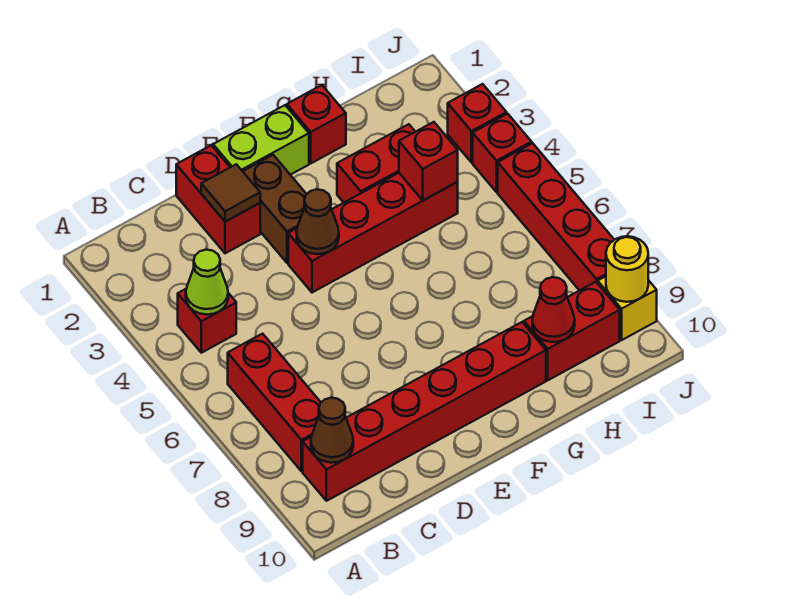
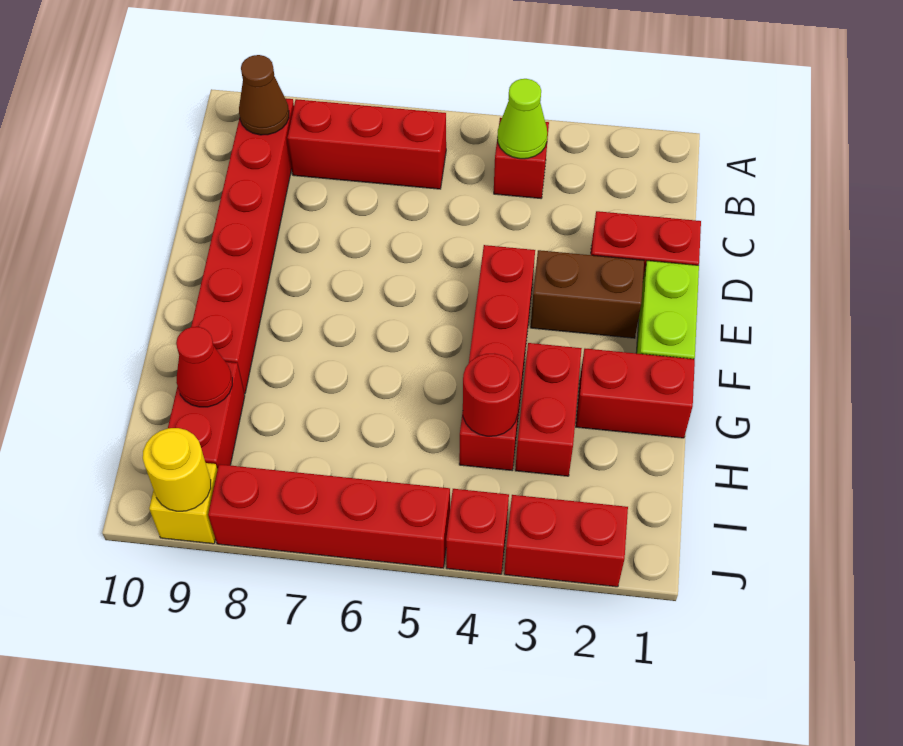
brown tile D2 level 2 -> none
brown cone E4 level 2 -> none
red brick G1 level 1 -> red brick G1:G2 level 1
red brick H4 level 2 -> red round brick H4 level 2
red brick J3 level 1 -> red brick J2:J3 level 1

